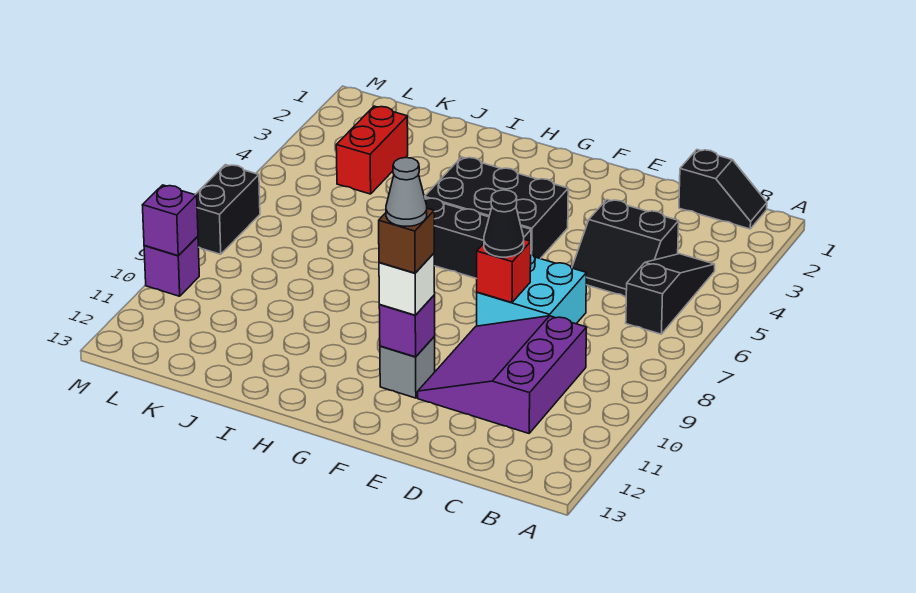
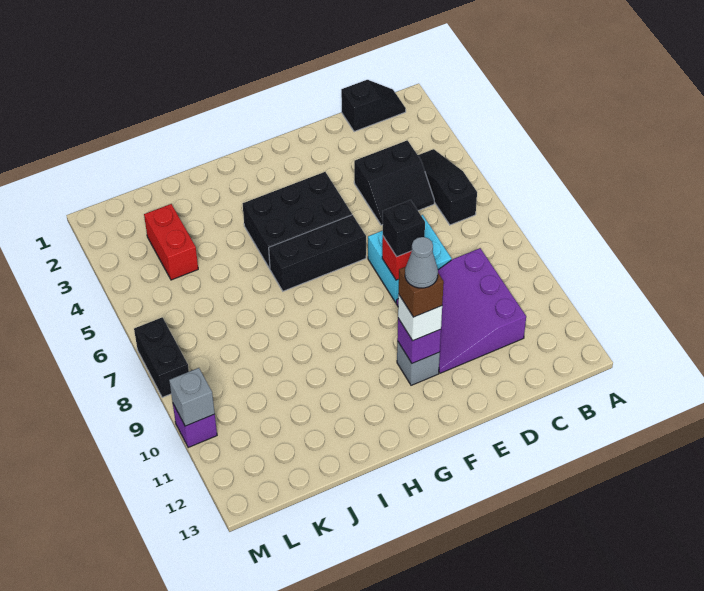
black cone E8 level 3 -> black brick E8 level 3
purple brick M10 level 2 -> grey brick M10 level 2

